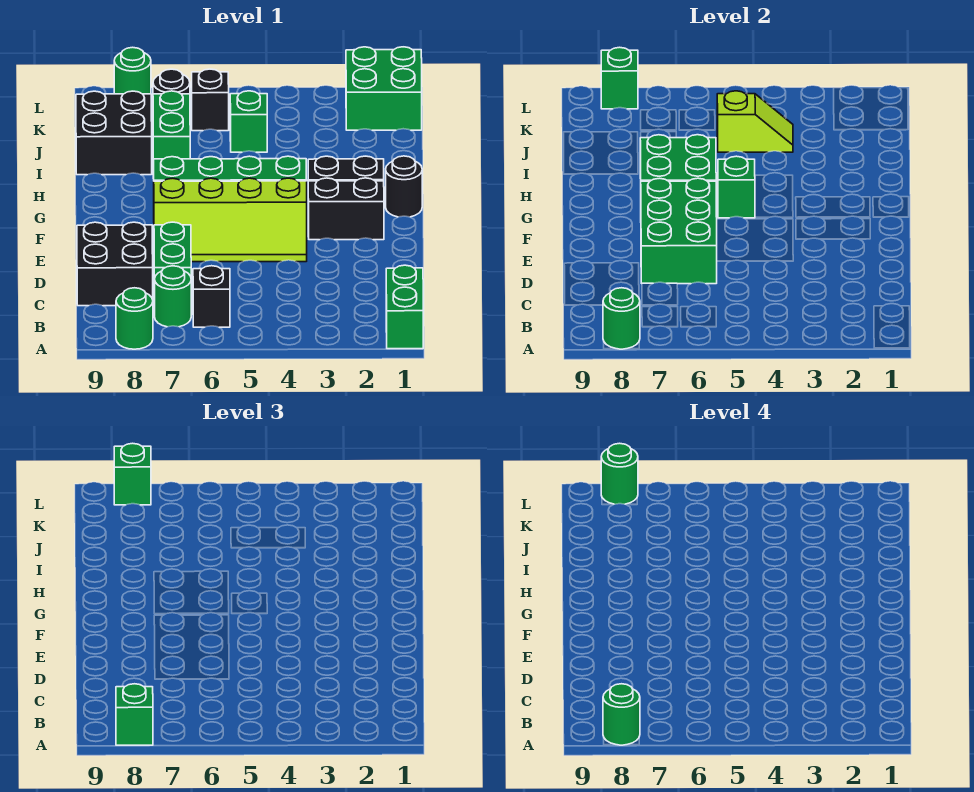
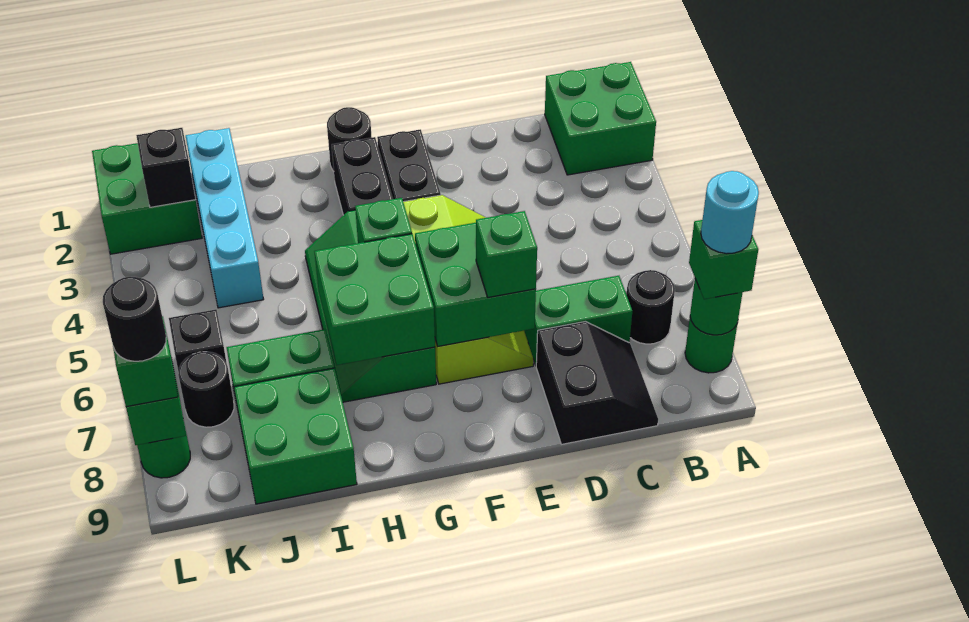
green brick A1:B1 level 1 -> green brick A1:B2 level 1
green round brick A8 level 4 -> cyan round brick A8 level 4
black brick B6 level 1 -> black brick K2 level 2
green round brick B7 level 1 -> black round brick B7 level 1
black brick C8:D9 level 1 -> black slope C8:D9 level 1 top D
green brick D6:F7 level 2 -> green brick E6:F7 level 2
black brick I8:J9 level 1 -> green brick I8:J9 level 1
none -> cyan brick J1:J4 level 1
lime slope J4:J5 level 2 top 5 -> none
green brick J5 level 1 -> green brick E7 level 3
green round brick L8 level 4 -> black round brick L8 level 4

